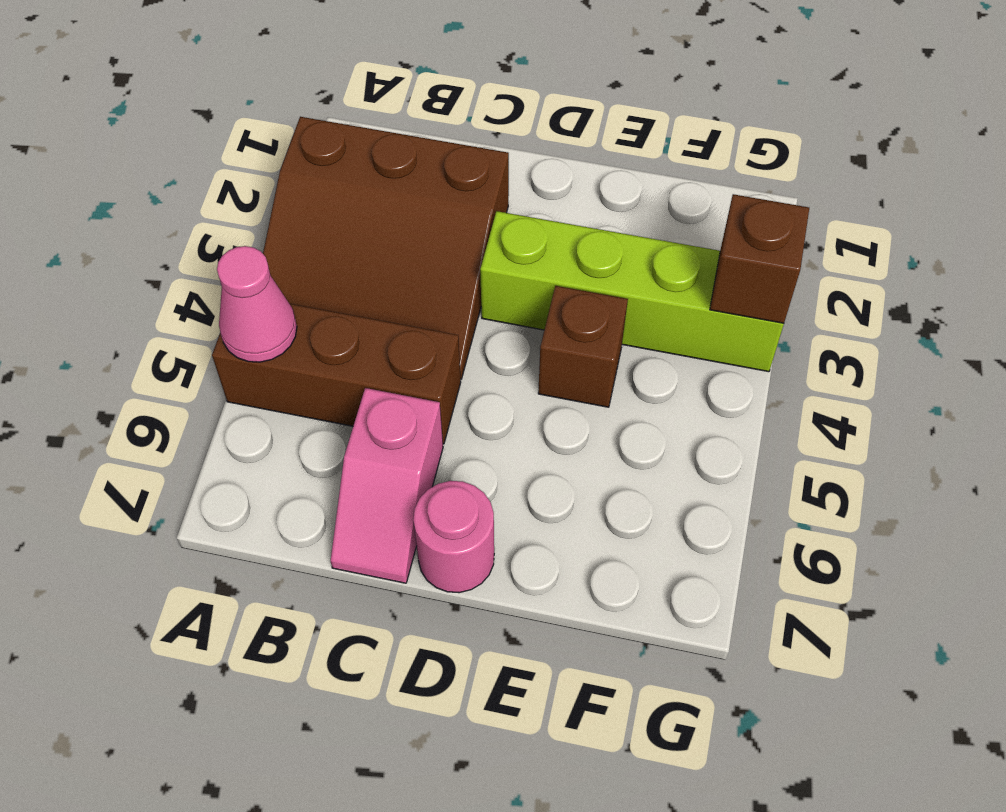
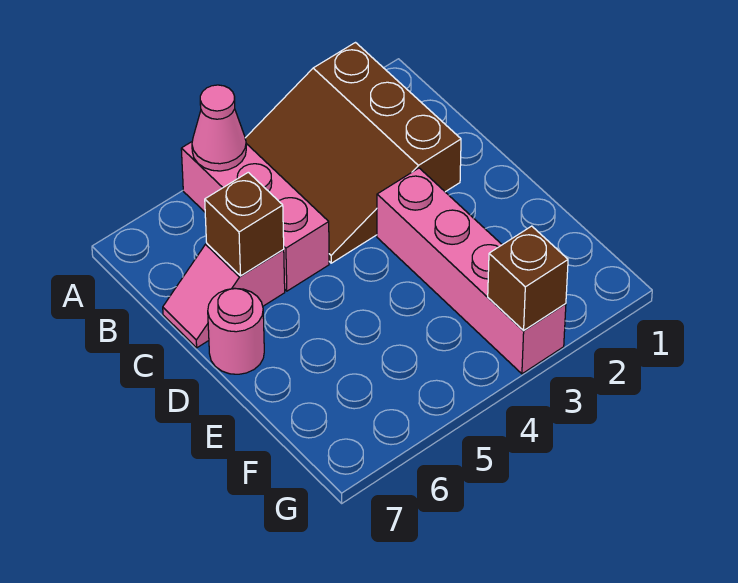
brown brick A5:C5 level 1 -> pink brick A5:C5 level 1
lime brick D3:G3 level 1 -> pink brick D3:G3 level 1
brown brick E4 level 1 -> brown brick C6 level 2

